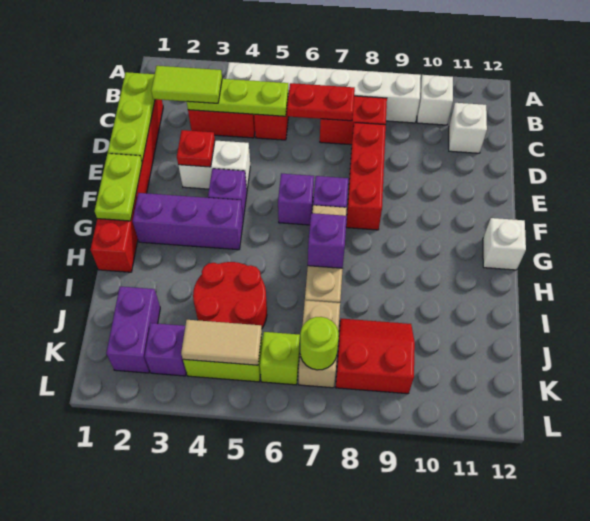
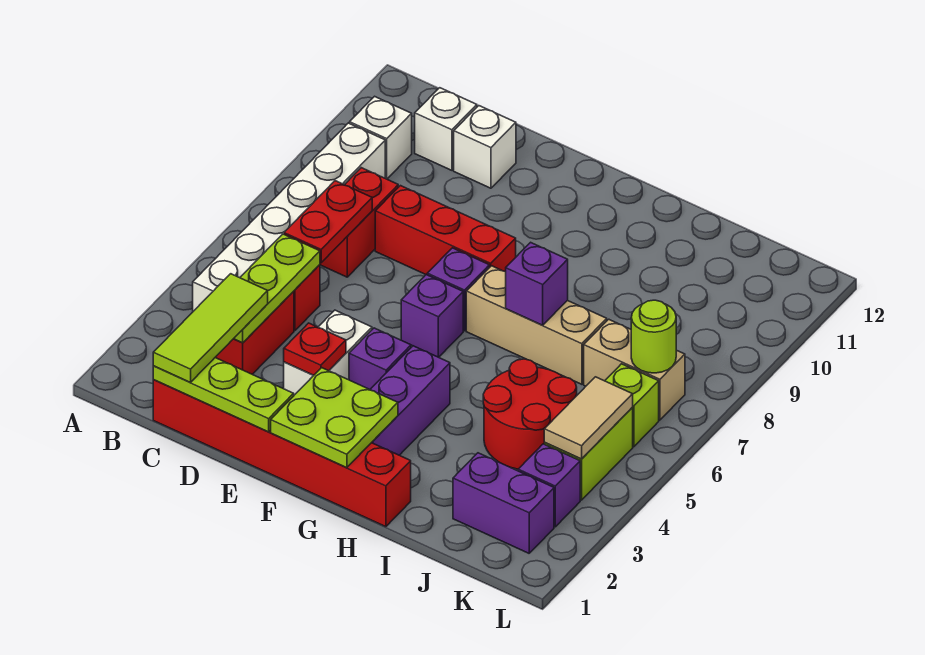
lime tile C2:C3 level 3 -> lime tile C1:C3 level 3
lime plate F1:G1 level 2 -> lime plate F1:G2 level 2
white brick G12 level 1 -> white brick D11 level 1
red slope J8:K9 level 1 top K -> none

